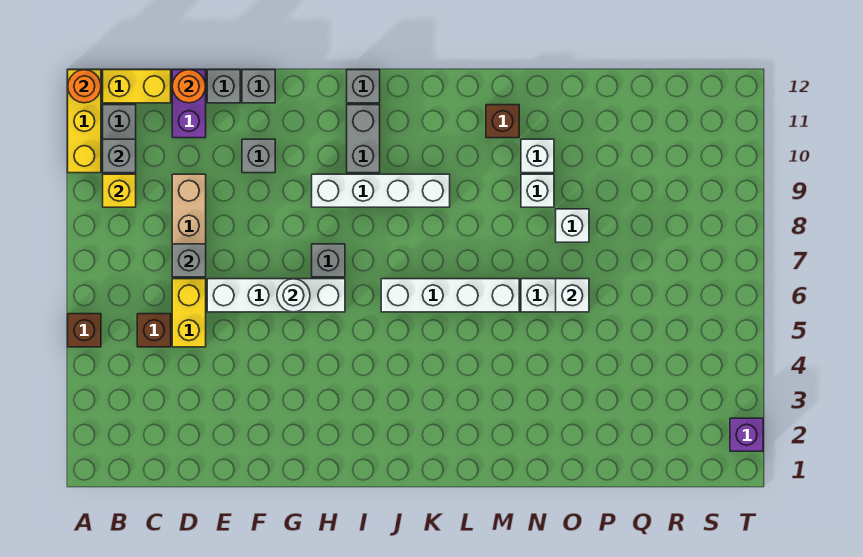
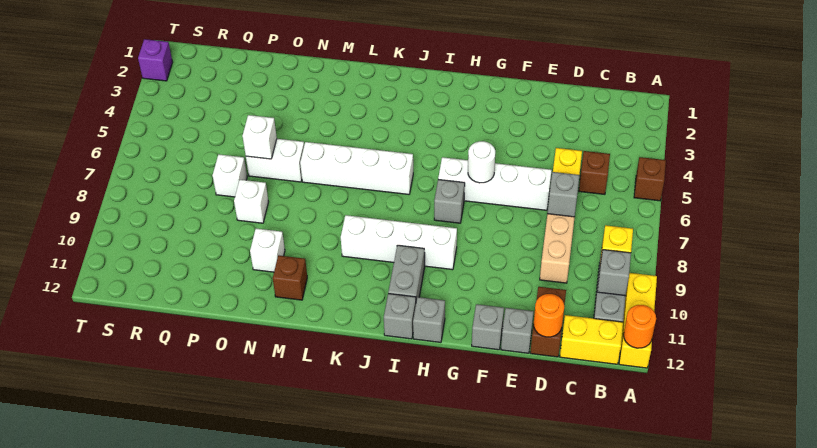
purple brick D11:D12 level 1 -> brown brick D11:D12 level 1
grey brick F10 level 1 -> grey brick H12 level 1
white brick N9 level 1 -> white brick P7 level 1

